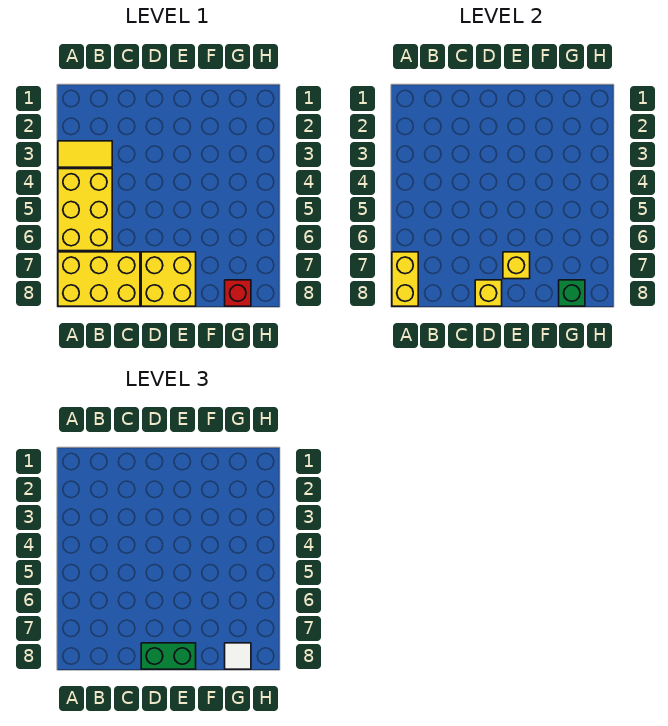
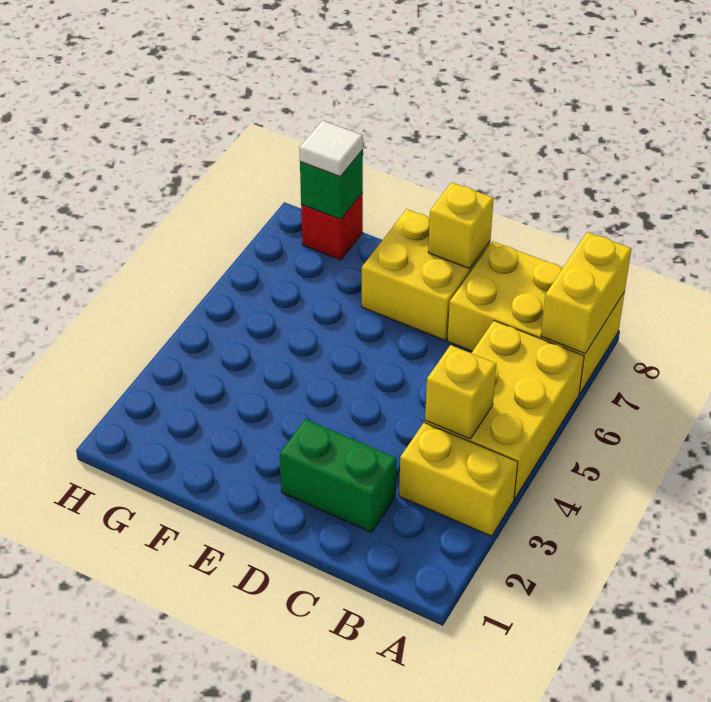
yellow tile A3:B3 level 1 -> yellow brick A3:B3 level 1
green brick D8:E8 level 3 -> green brick C2:D2 level 1
yellow brick E7 level 2 -> yellow brick B4 level 2

